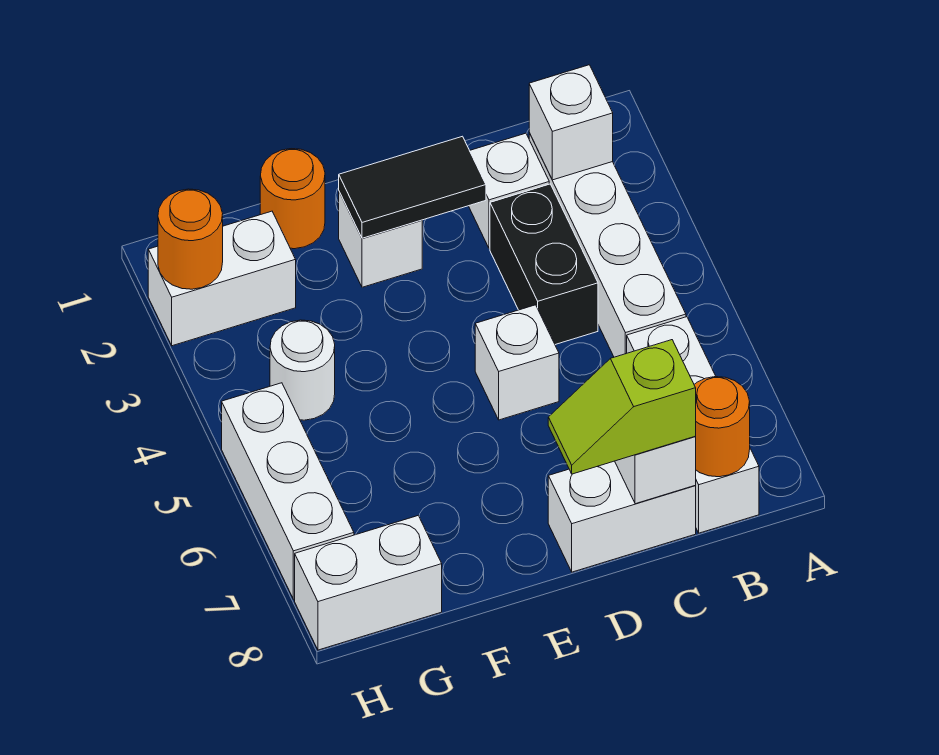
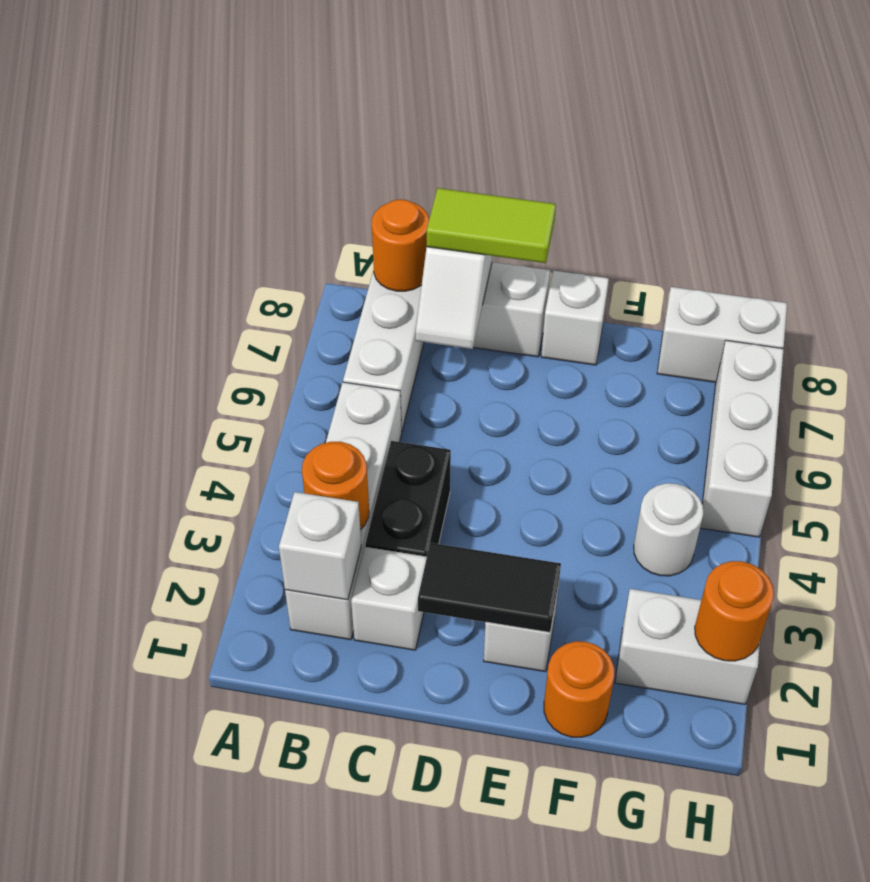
none -> orange round brick B3 level 2
lime slope C8:D8 level 3 top C -> lime tile C8:D8 level 3
white brick D5 level 1 -> white brick E8 level 1

